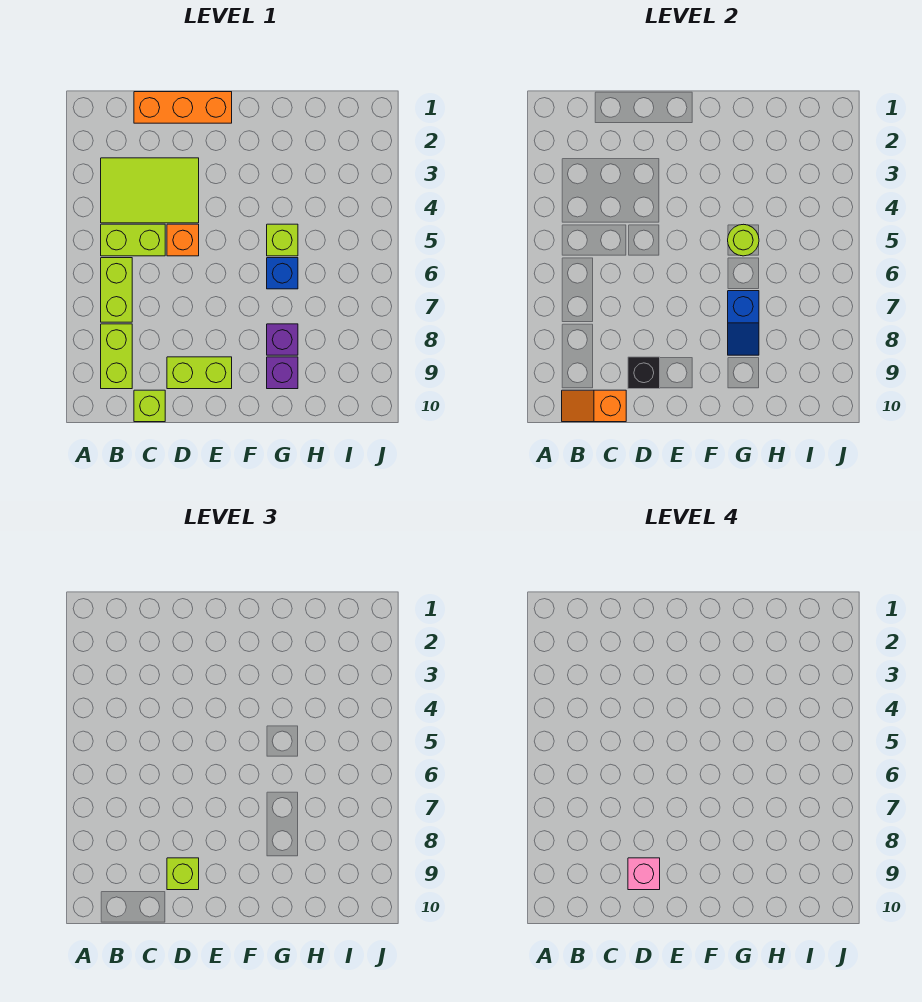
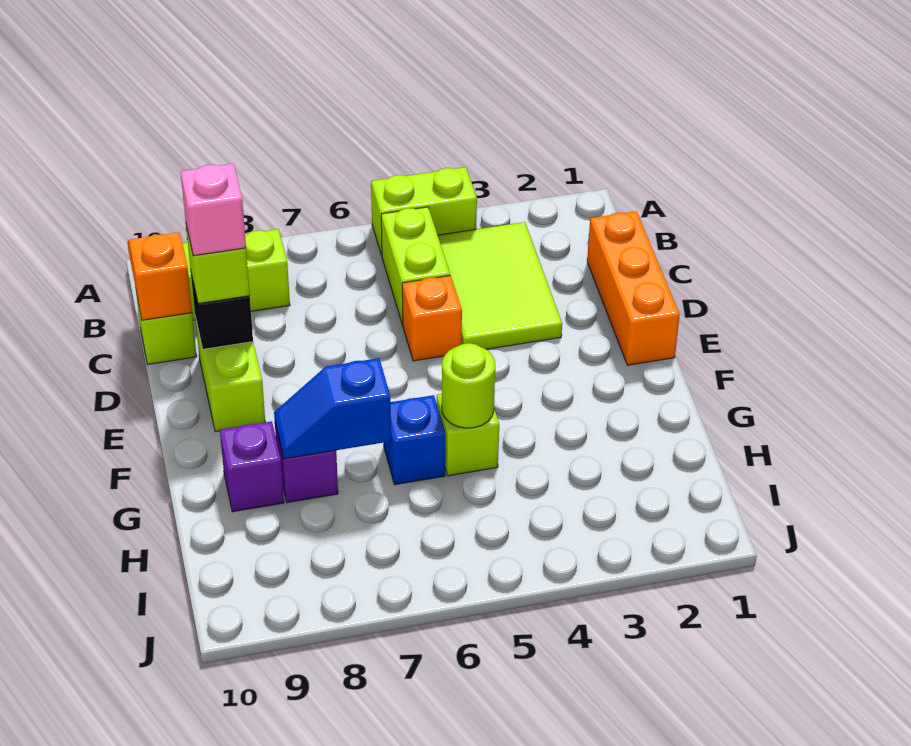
lime brick B6:B7 level 1 -> lime brick A4:A5 level 1

